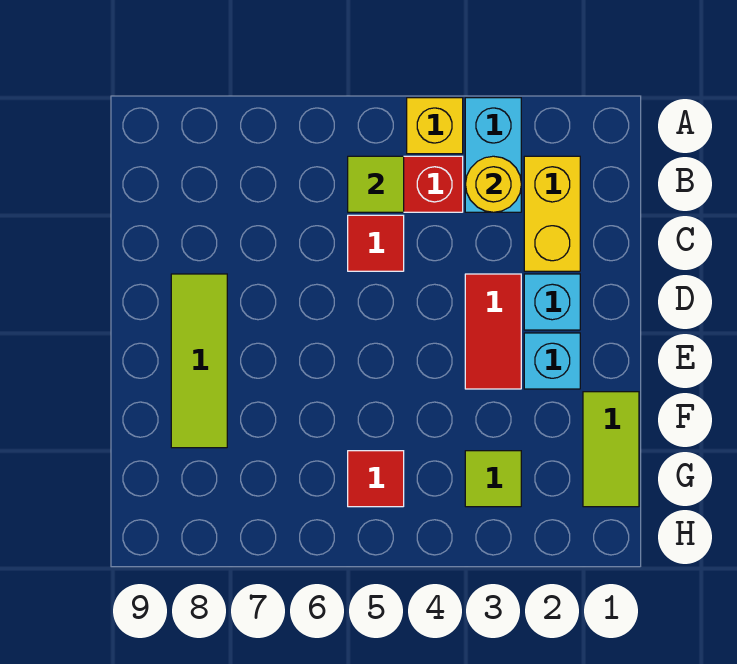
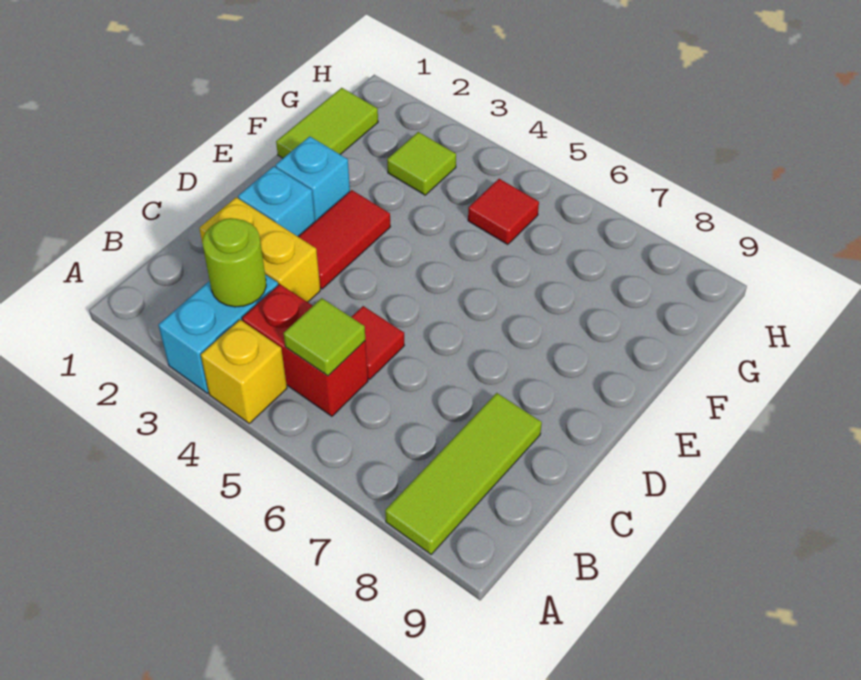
yellow brick B2:C2 level 1 -> yellow brick C2:C3 level 1
yellow round brick B3 level 2 -> lime round brick B3 level 2
lime tile D8:F8 level 1 -> lime tile A8:C8 level 1

